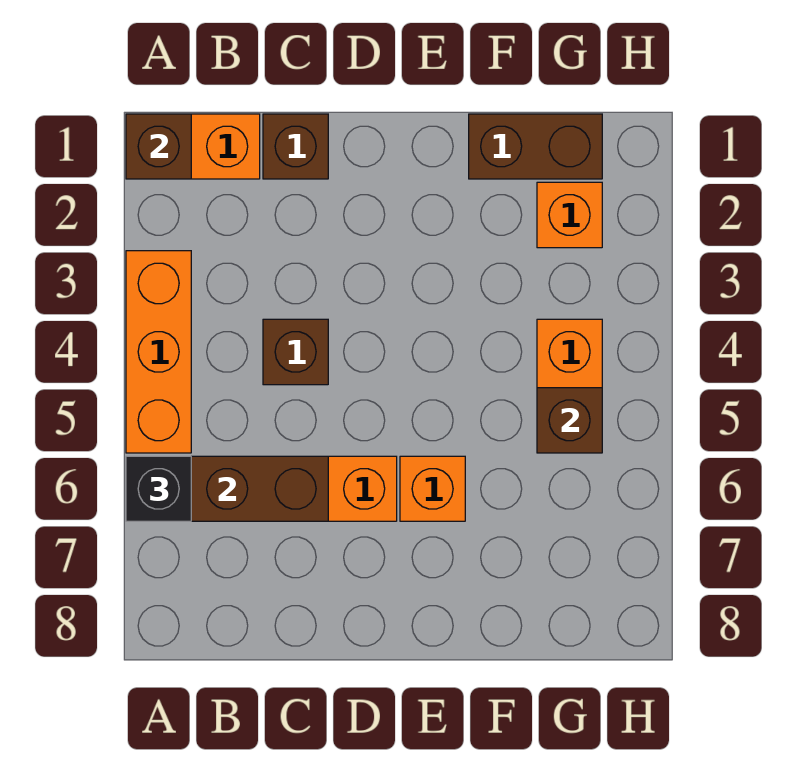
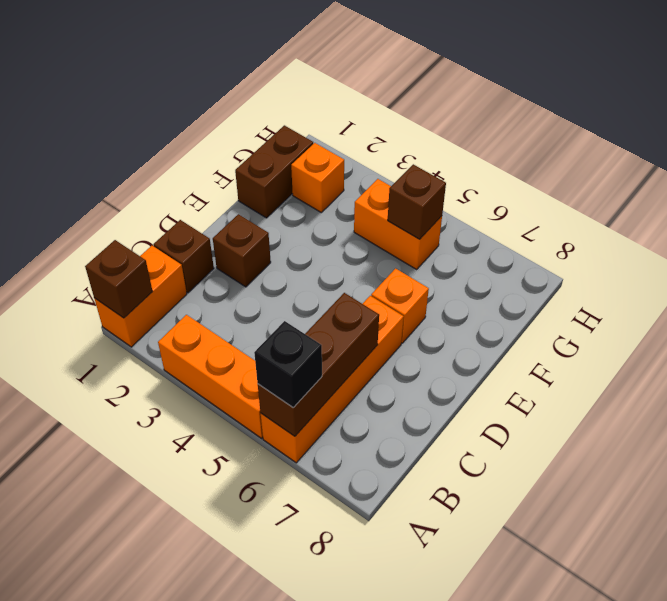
brown brick C4 level 1 -> brown brick D2 level 1

